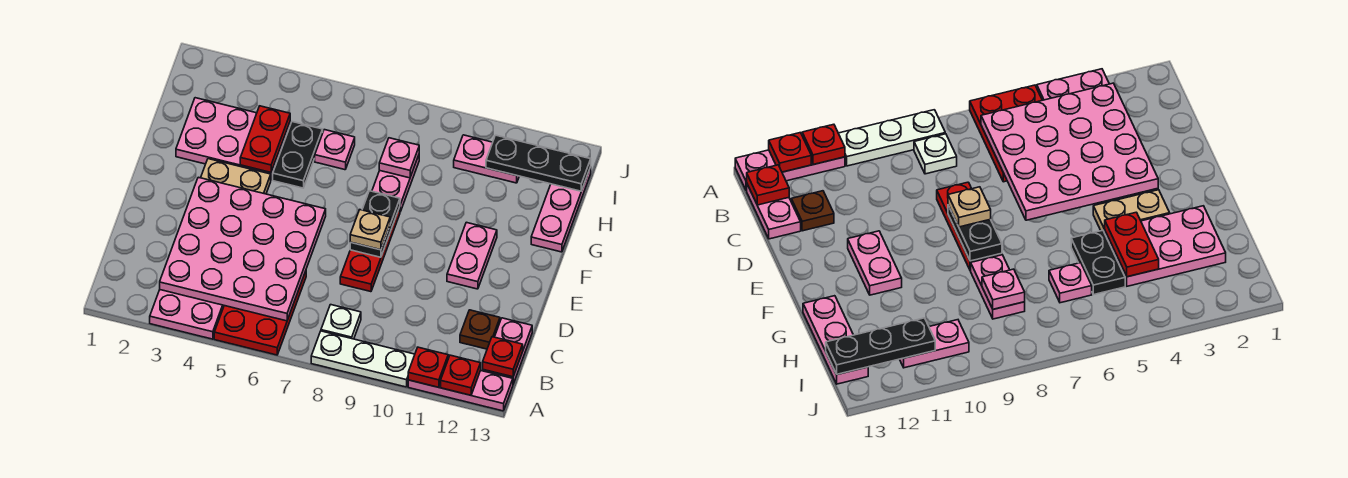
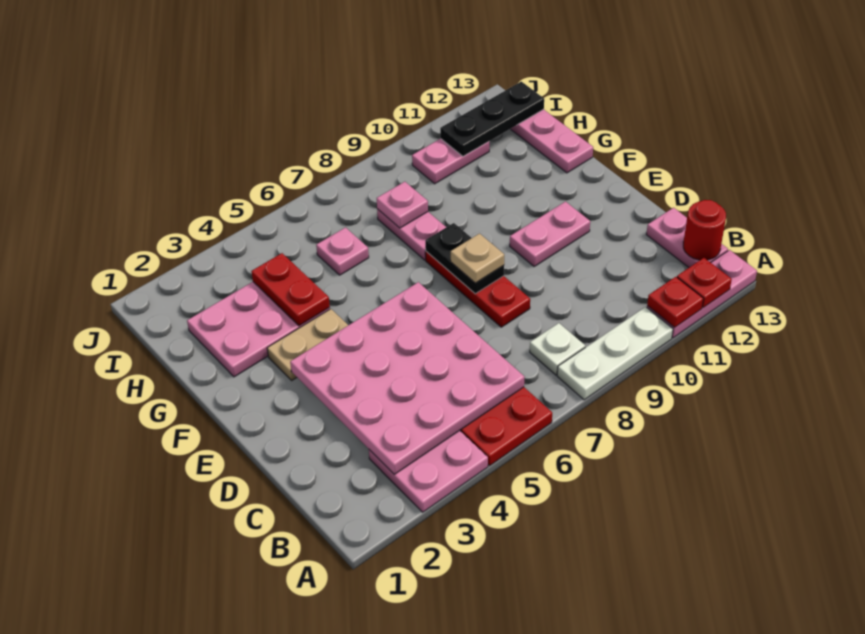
red plate B13 level 2 -> red round brick B13 level 2
brown plate C12 level 1 -> none
pink plate E11:F11 level 1 -> pink plate E10:E11 level 1
black plate G5:H5 level 1 -> none

